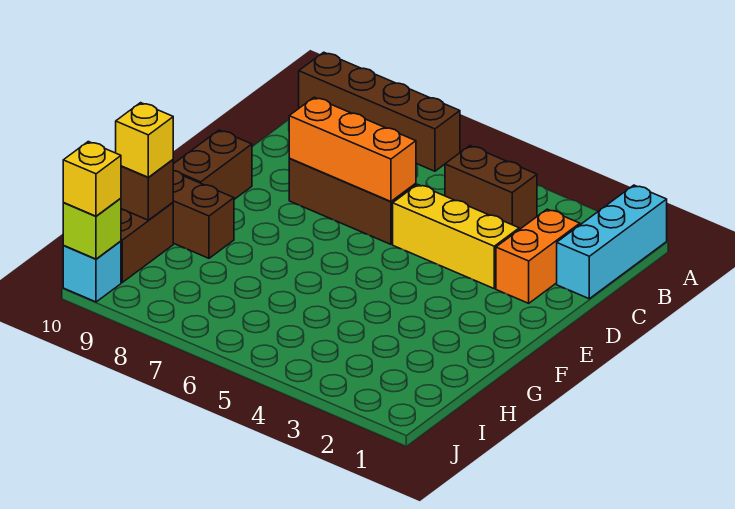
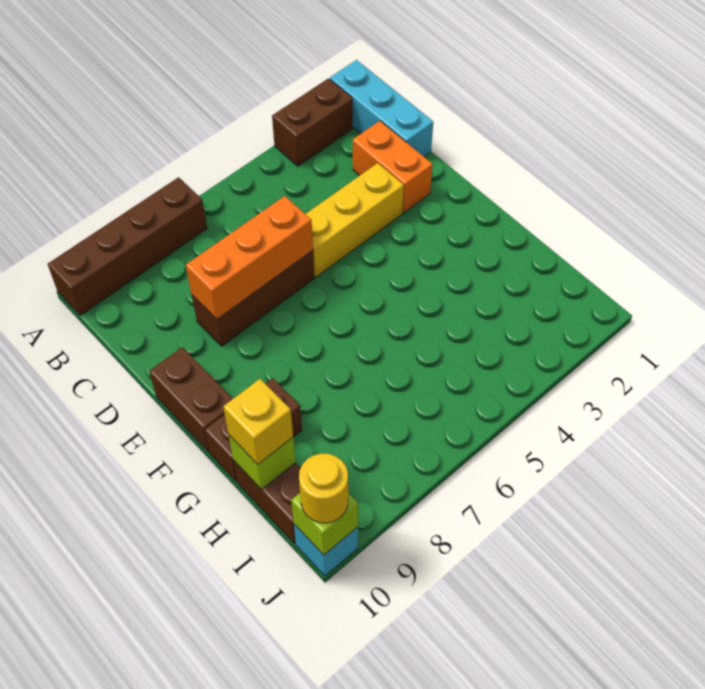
brown brick B4:B5 level 1 -> brown brick A2:A3 level 1
brown brick H10 level 2 -> lime brick H10 level 2
yellow brick J10 level 3 -> yellow round brick J10 level 3

